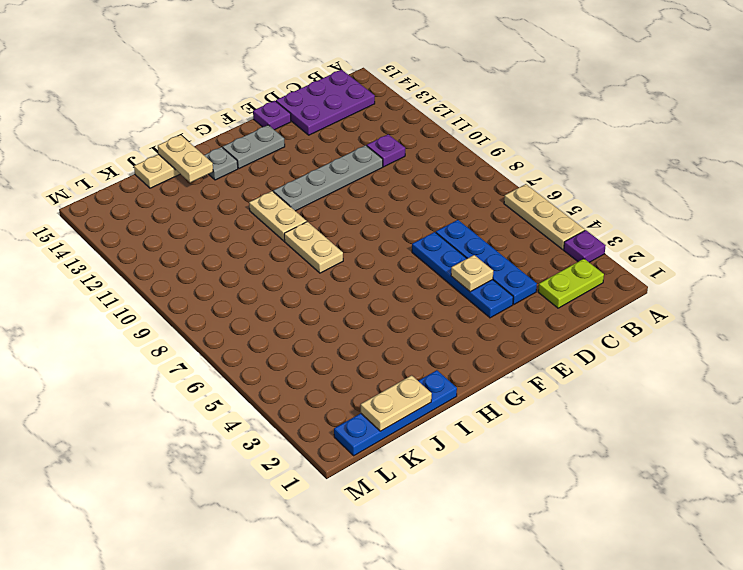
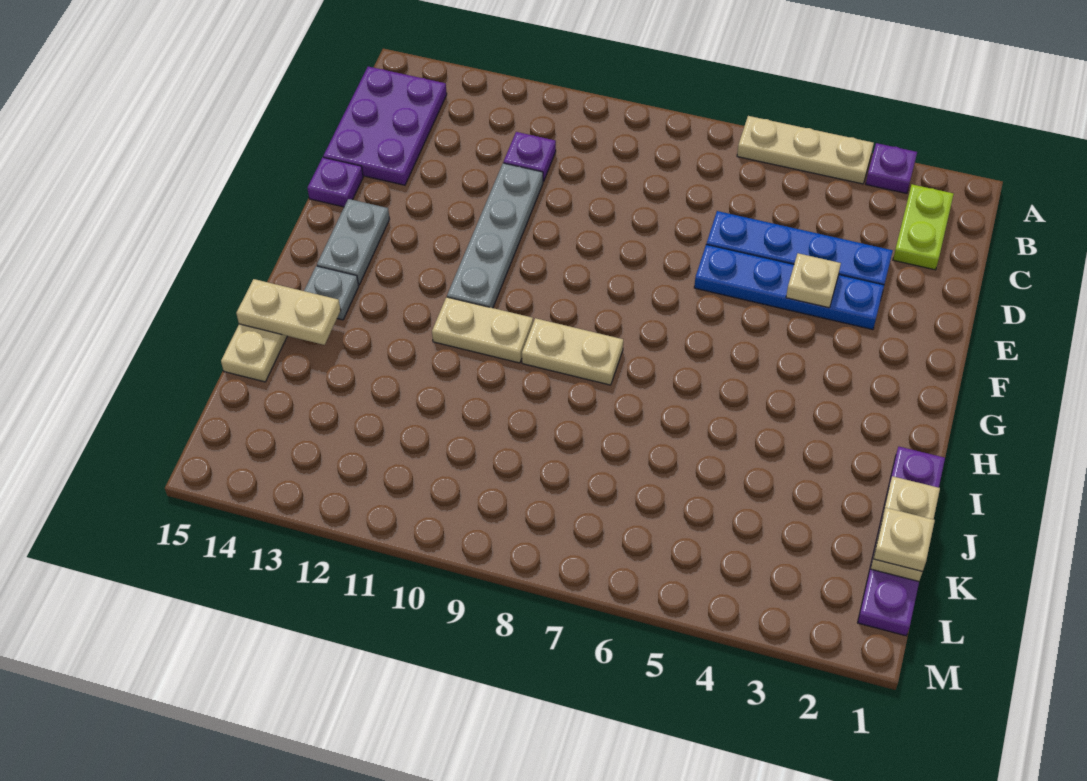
blue plate I1:L1 level 1 -> purple plate I1:L1 level 1
none -> tan plate K1 level 3

